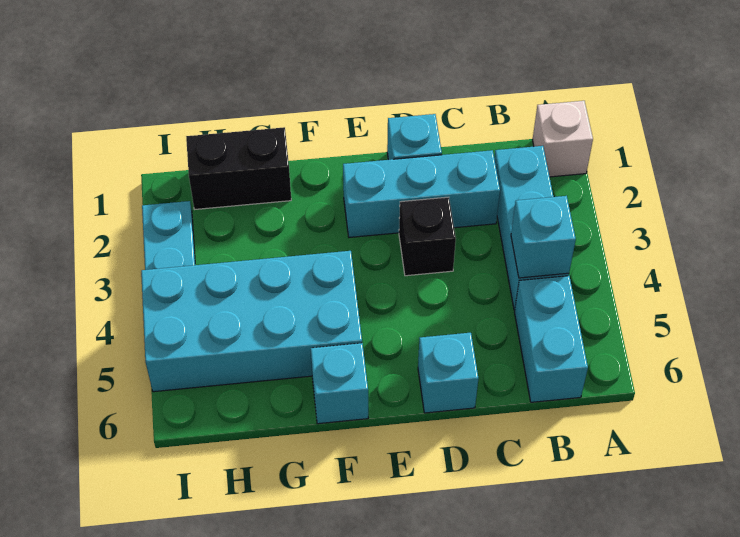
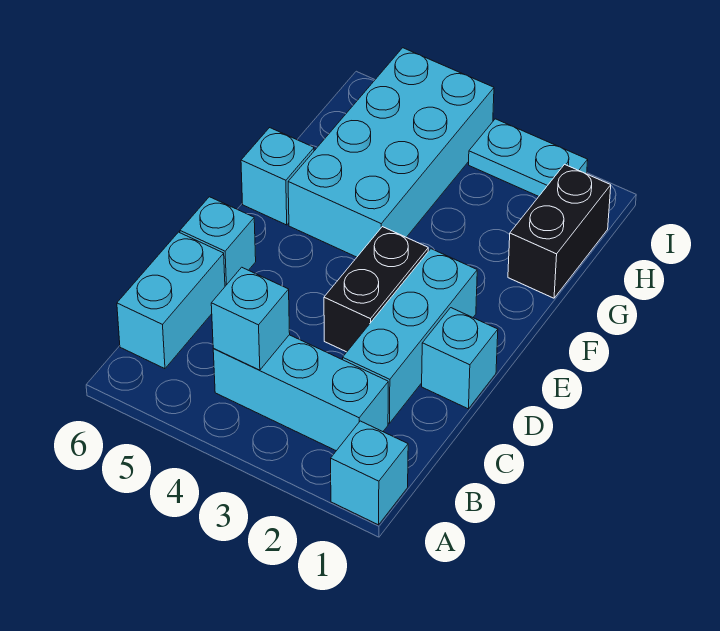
white brick A1 level 1 -> cyan brick A1 level 1
cyan brick B5:B6 level 1 -> cyan brick B6:C6 level 1
black brick D3 level 1 -> black brick D3:E3 level 1

